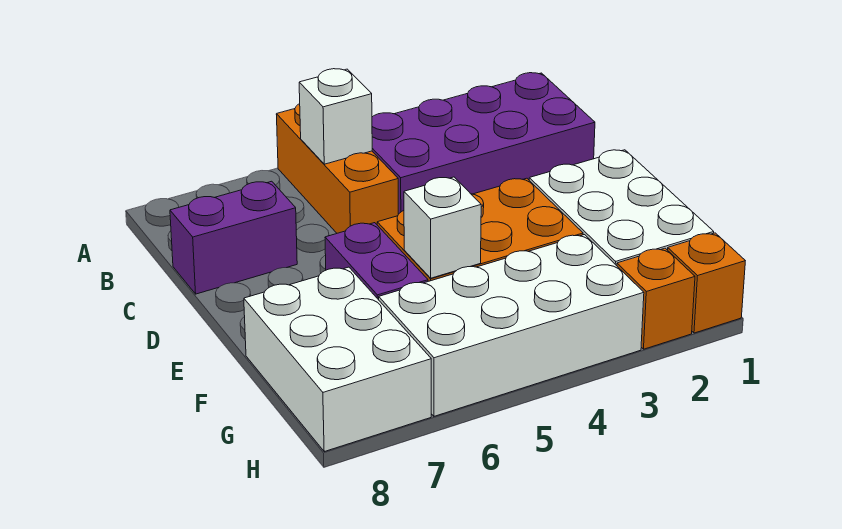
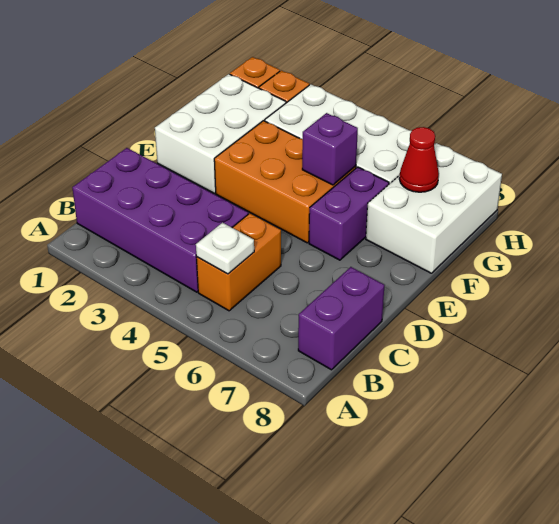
orange brick A5:C5 level 1 -> orange brick B5:C5 level 1
white brick B5 level 2 -> white plate B5 level 2
purple brick C7:C8 level 1 -> purple brick B8:C8 level 1
white brick F5 level 2 -> purple brick F5 level 2
none -> red cone G7 level 2

